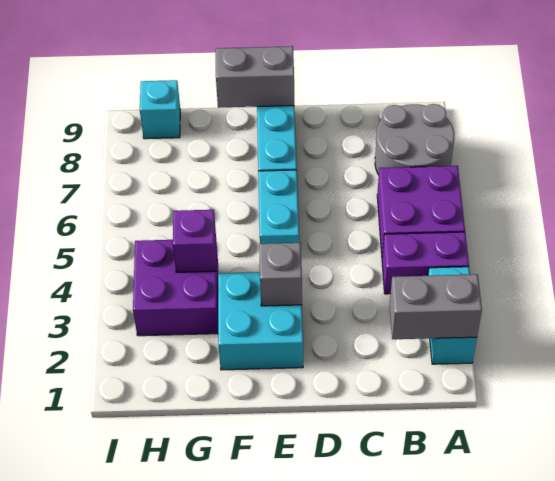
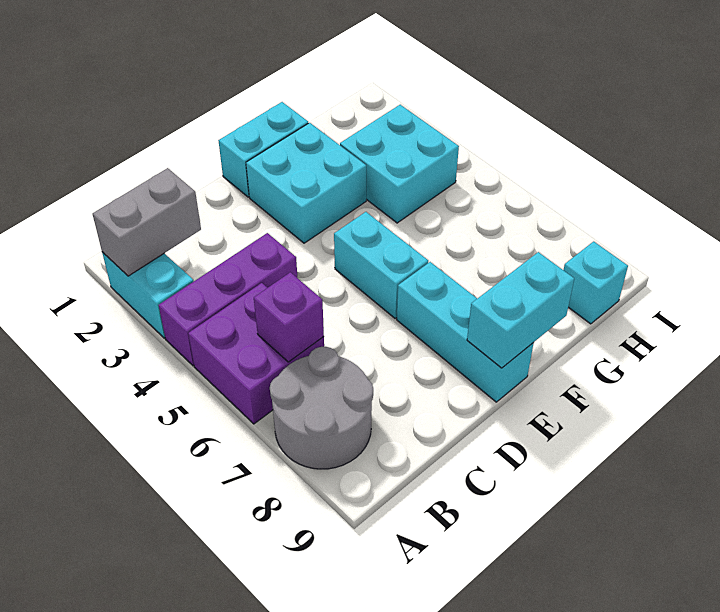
purple brick A4:B4 level 1 -> purple brick A4:C4 level 1
none -> cyan brick E1:F1 level 1
grey brick E3 level 2 -> none
grey brick E9:F9 level 2 -> cyan brick E9:F9 level 2
purple brick G3:H4 level 1 -> cyan brick G3:H4 level 1
purple brick G4 level 2 -> purple brick B6 level 2

